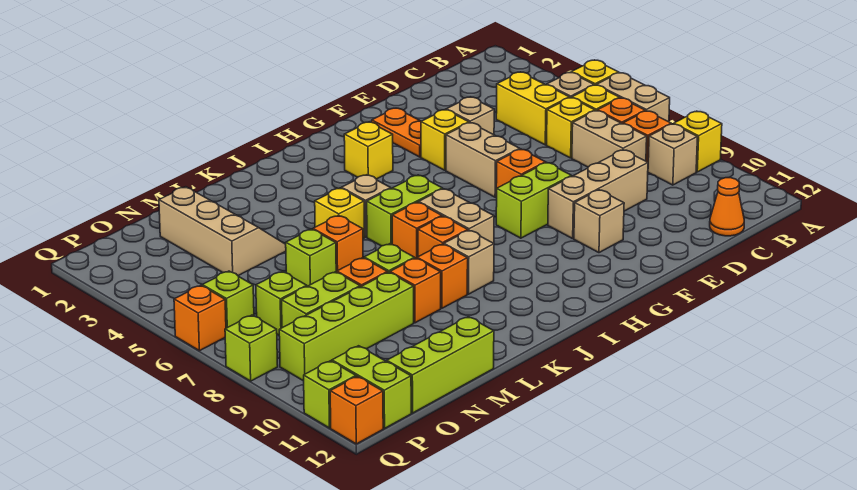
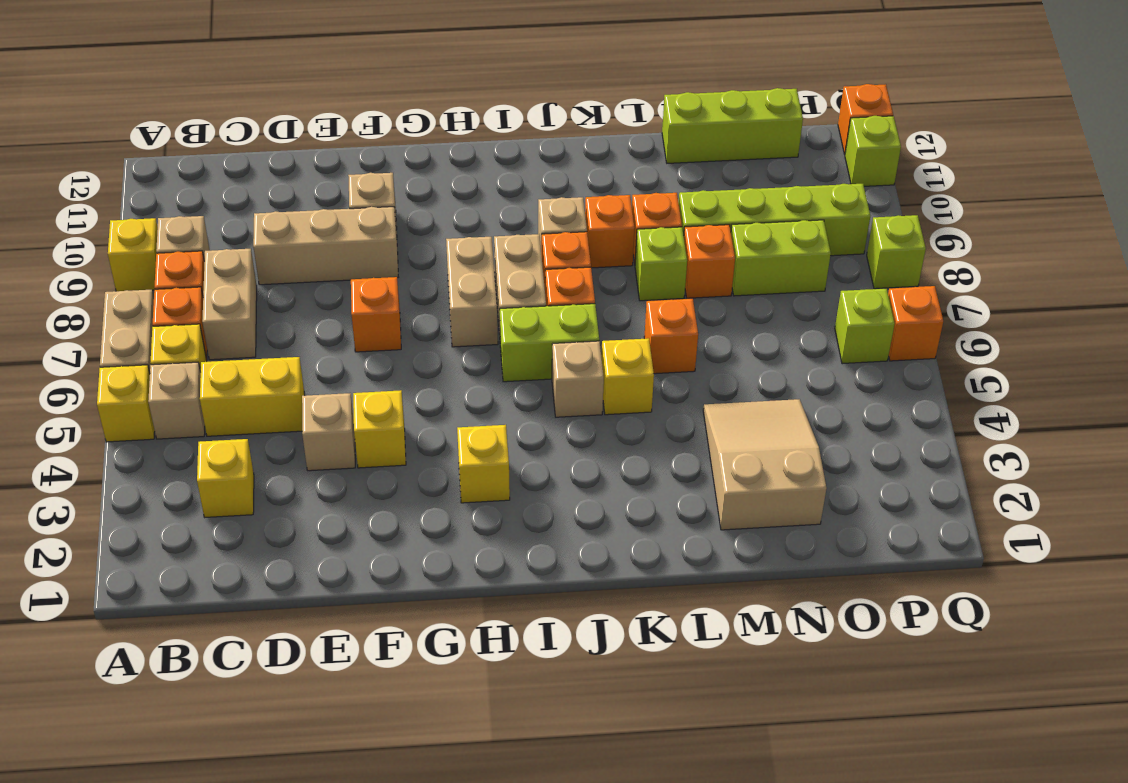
yellow brick C4:C5 level 1 -> yellow brick C5:D5 level 1
yellow brick C6 level 1 -> yellow brick C3 level 1
orange cone C12 level 1 -> none
orange plate F2:F3 level 1 -> none
tan brick F5:F6 level 1 -> tan brick H7:H8 level 1
lime brick F8:G8 level 1 -> none
tan slope M2:N4 level 1 top N -> tan slope M2:N4 level 1 top 2
lime brick M6 level 1 -> none
lime brick O7 level 1 -> none
lime brick P11:P12 level 1 -> none

